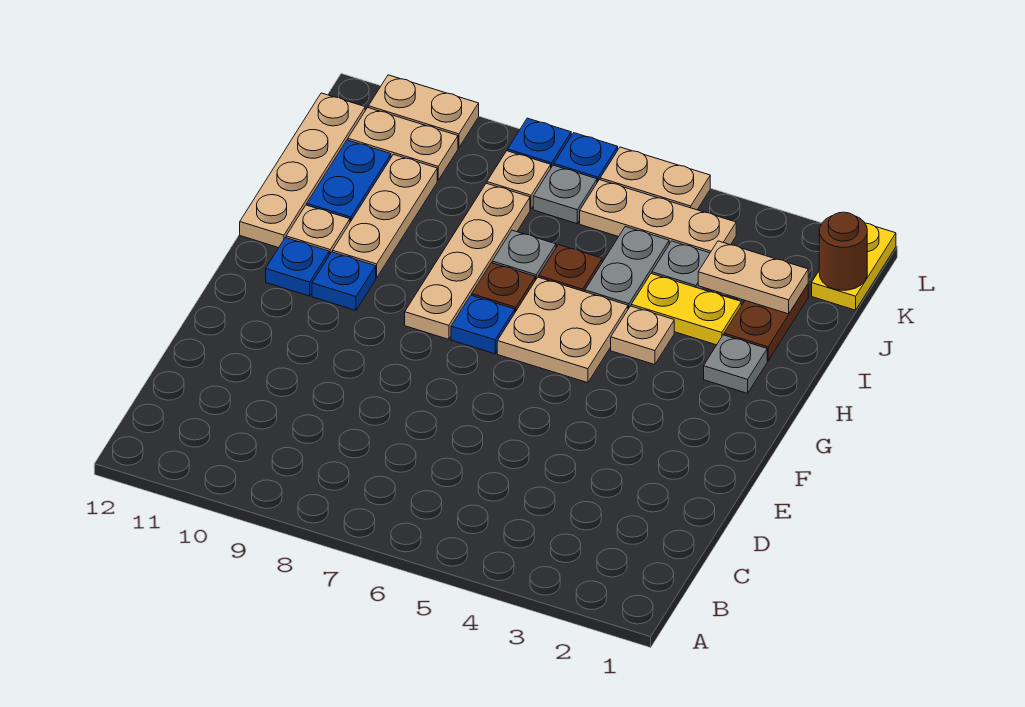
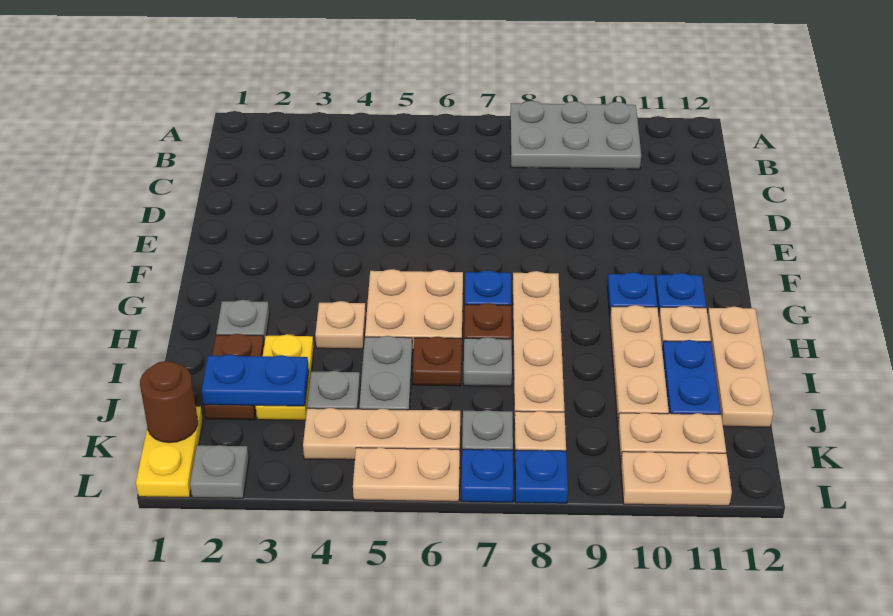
none -> grey plate A8:B10 level 1
tan plate H12:K12 level 1 -> tan plate H12:J12 level 1
yellow plate I3:I4 level 1 -> yellow plate I3:J3 level 1
tan plate J2:J3 level 2 -> blue plate J2:J3 level 2
none -> grey plate L2 level 1

